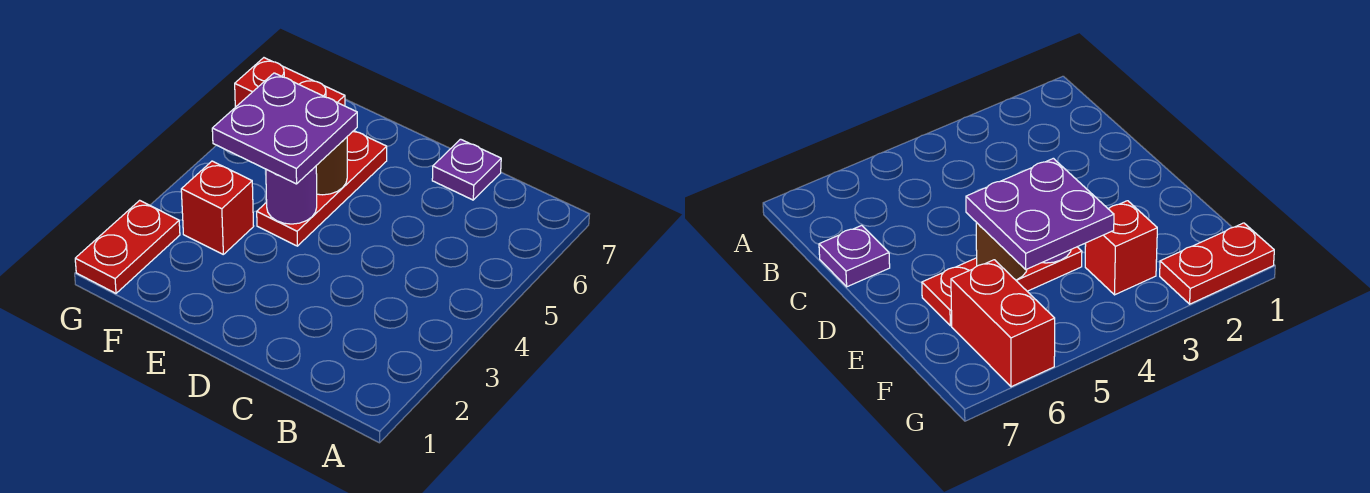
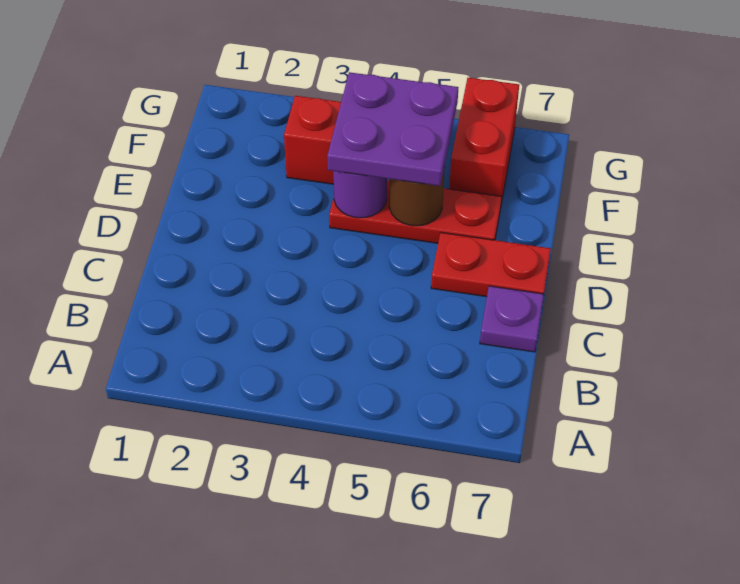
red plate G1:G2 level 1 -> red plate D6:D7 level 1

